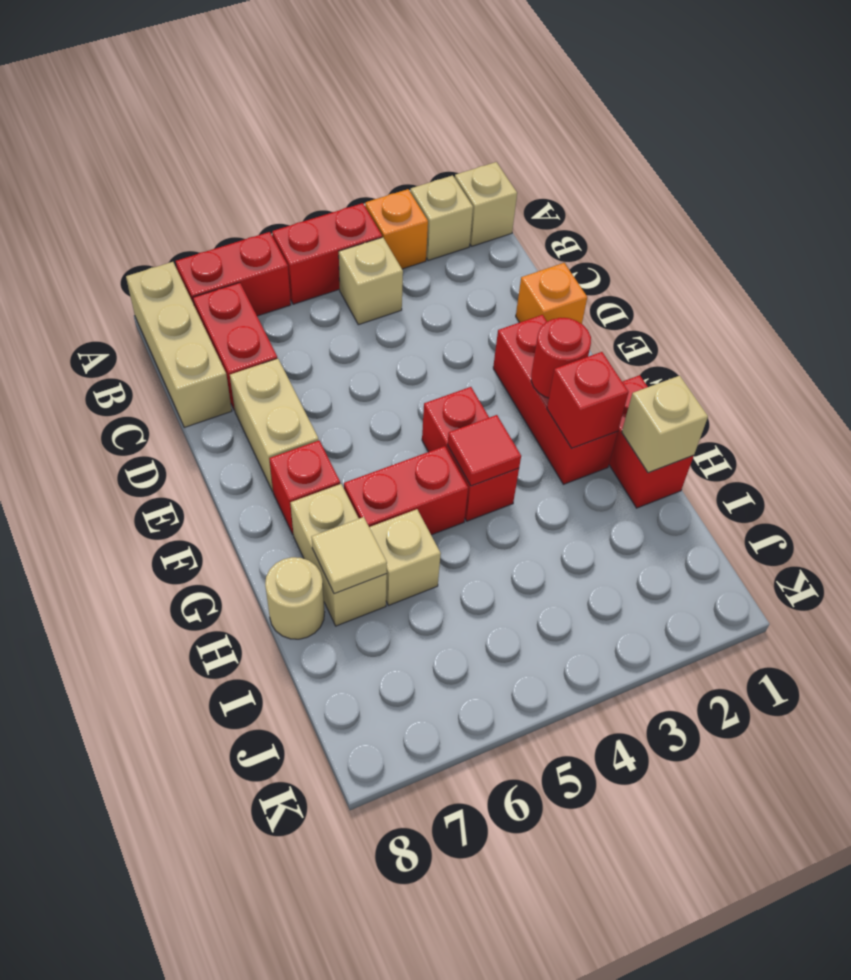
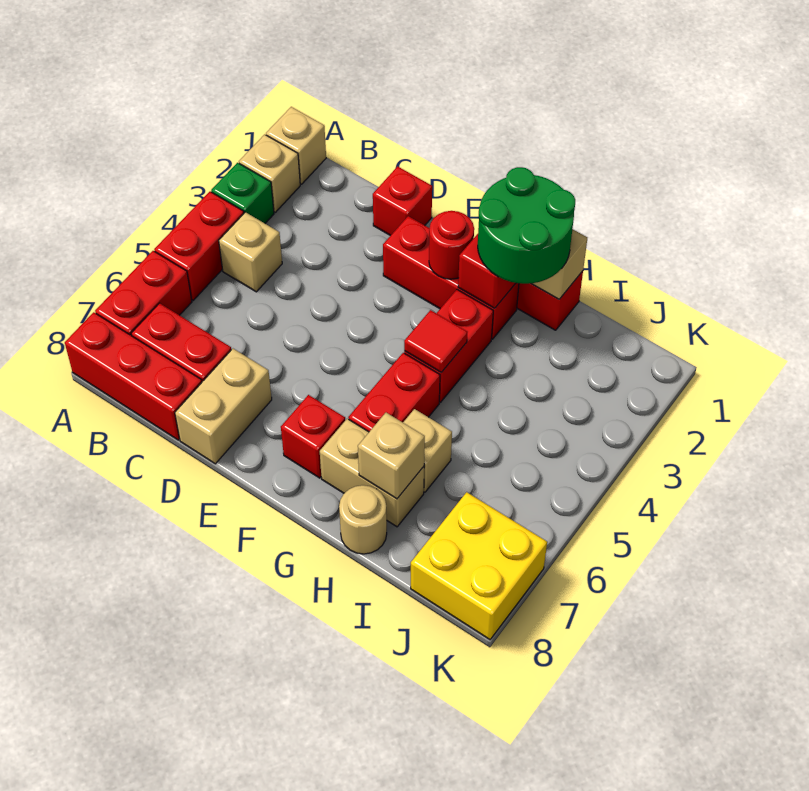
orange brick A3 level 1 -> green brick A3 level 1
tan brick A8:C8 level 1 -> red brick A8:C8 level 1
orange brick D1 level 1 -> red brick D1 level 1
tan brick D7:E7 level 1 -> tan brick D7:D8 level 1
red brick F4:G4 level 1 -> red brick G3:G4 level 1
none -> green round brick G1:H2 level 3
tan tile H7 level 2 -> tan brick H7 level 2
none -> yellow brick J7:K8 level 1

